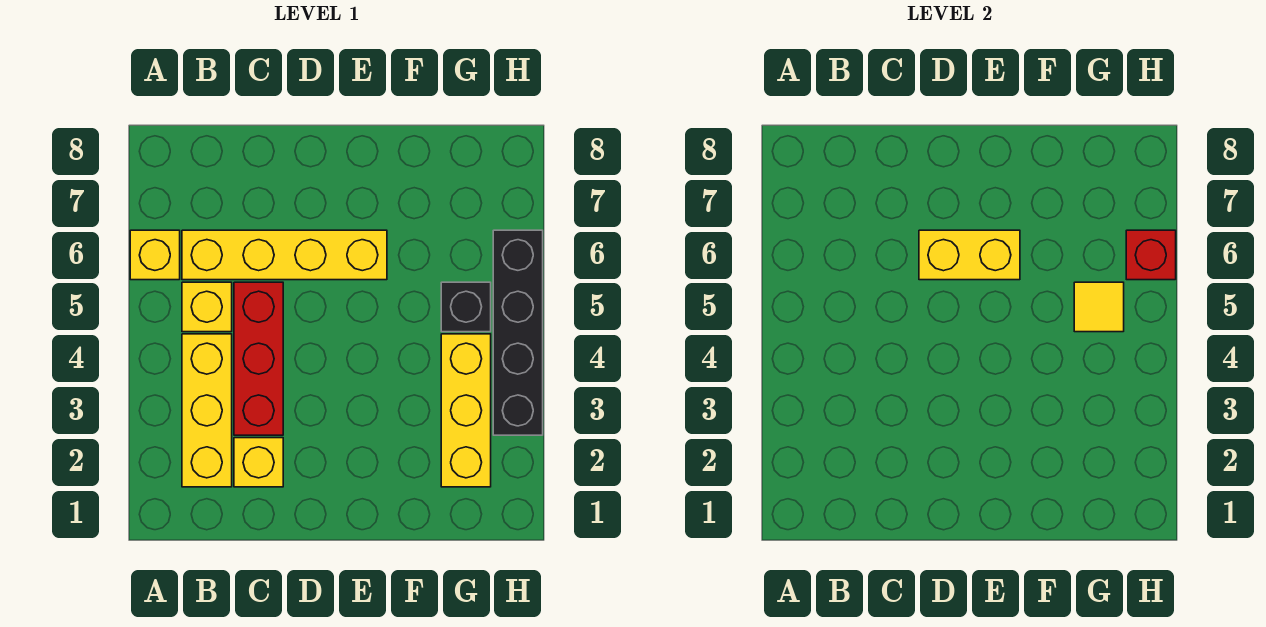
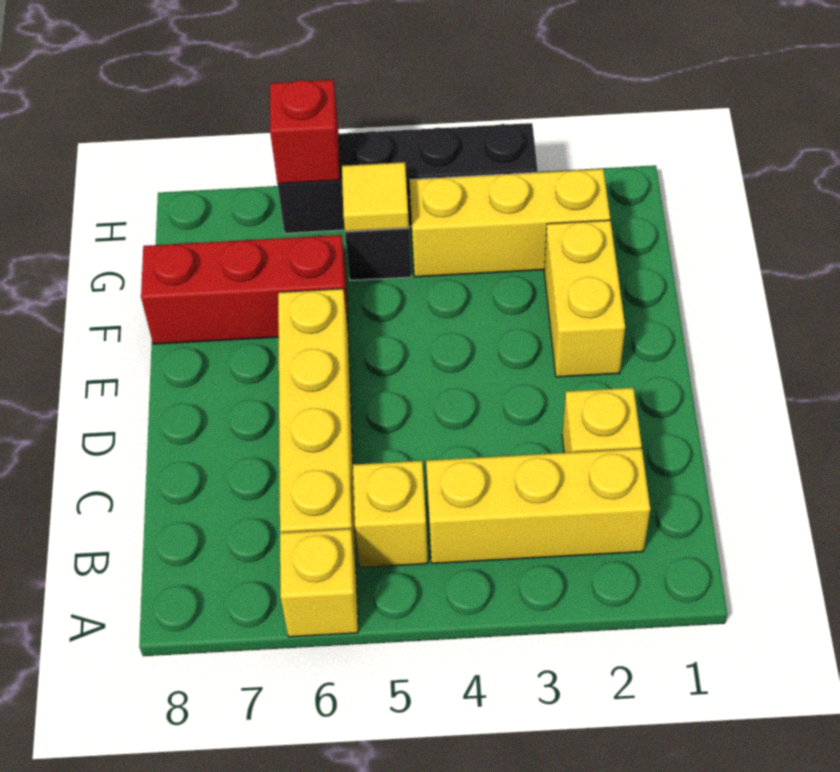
red brick C3:C5 level 1 -> red brick F6:F8 level 1
yellow brick D6:E6 level 2 -> yellow brick E2:F2 level 1

